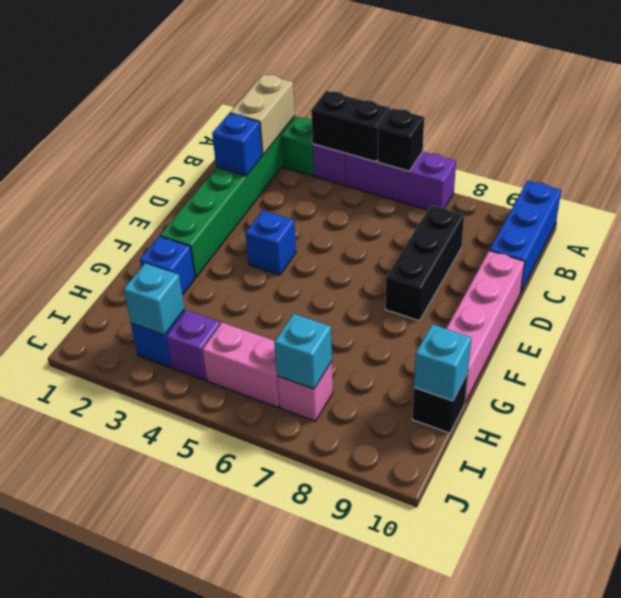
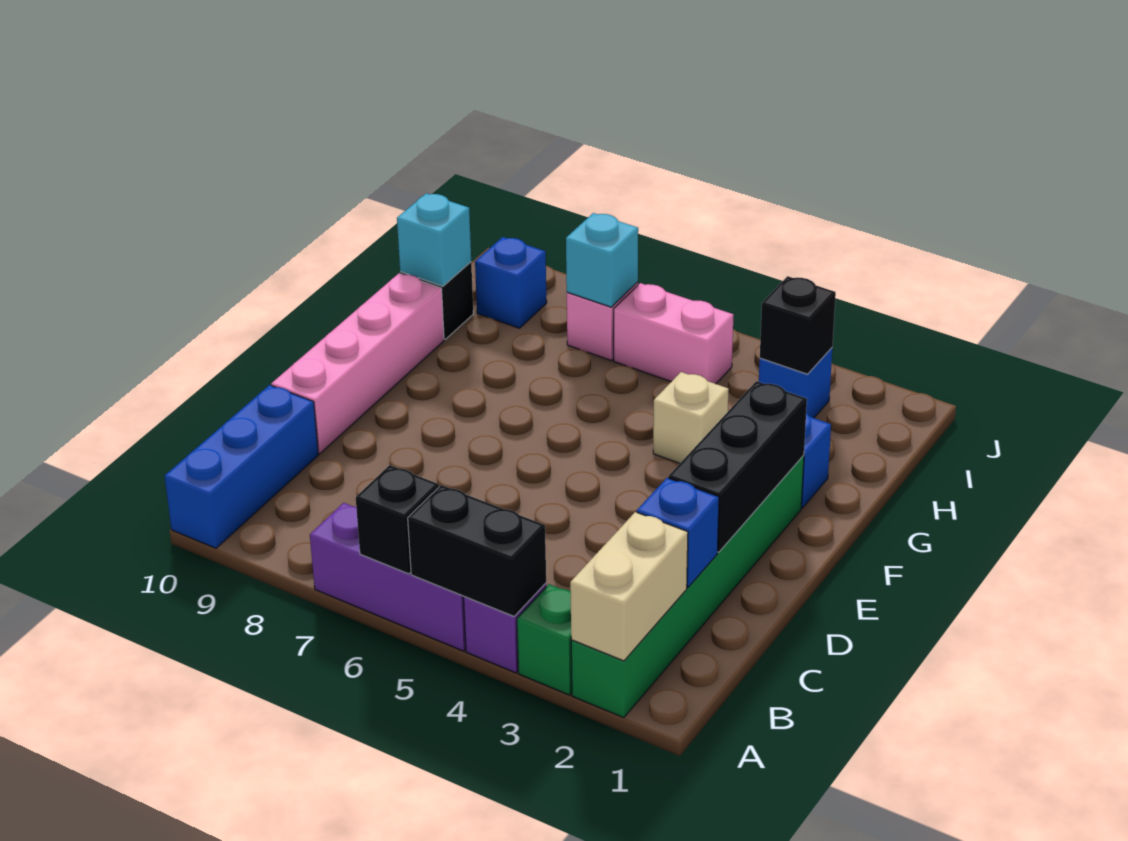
black brick C8:E8 level 1 -> black brick D2:F2 level 2
blue brick E4 level 1 -> blue brick I9 level 1
none -> tan brick G4 level 1
cyan brick I3 level 2 -> black brick I3 level 2
purple brick I4 level 1 -> none

